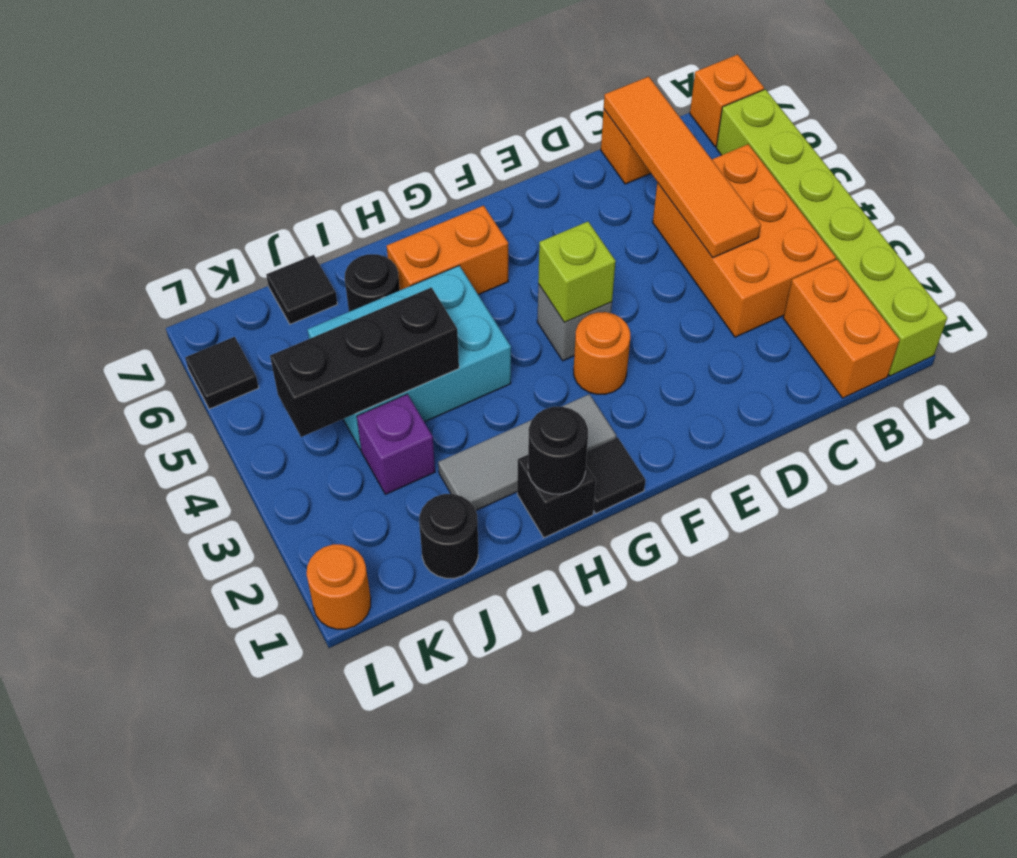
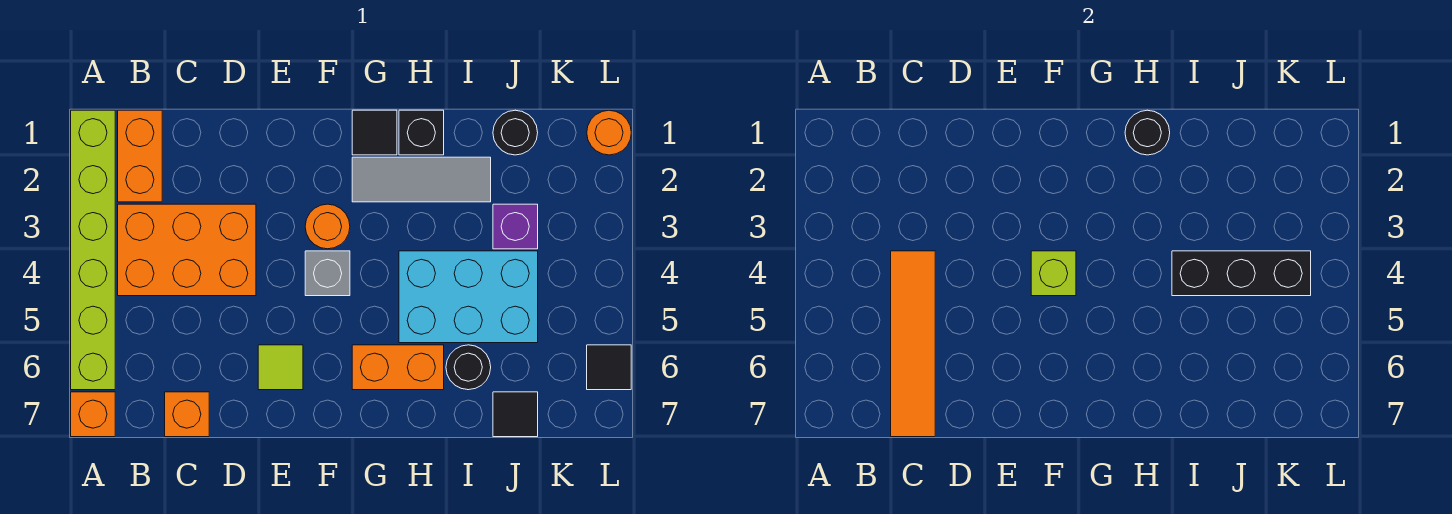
orange brick B3:C5 level 1 -> orange brick B3:D4 level 1
none -> lime tile E6 level 1

